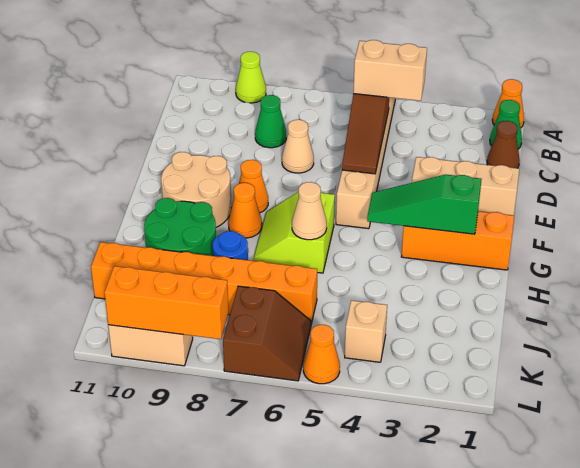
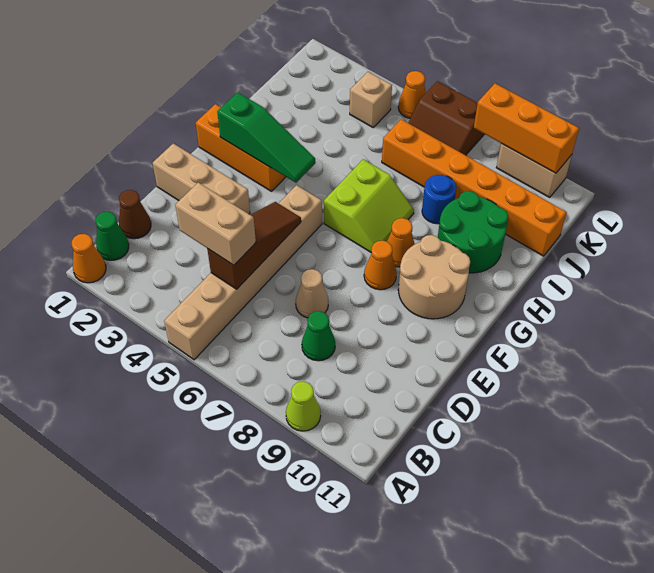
tan cone H6 level 2 -> none
brown slope K6:L7 level 1 top 7 -> brown slope K6:L7 level 1 top L

